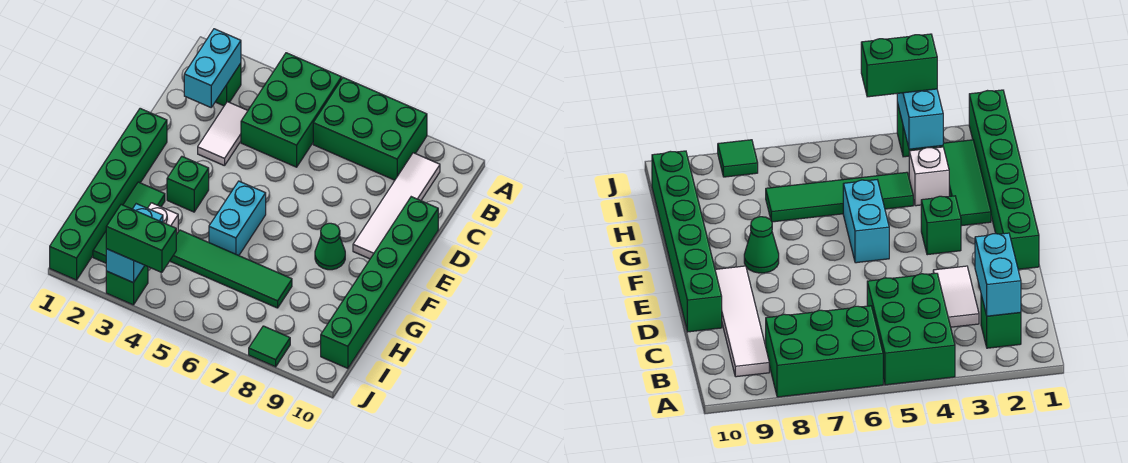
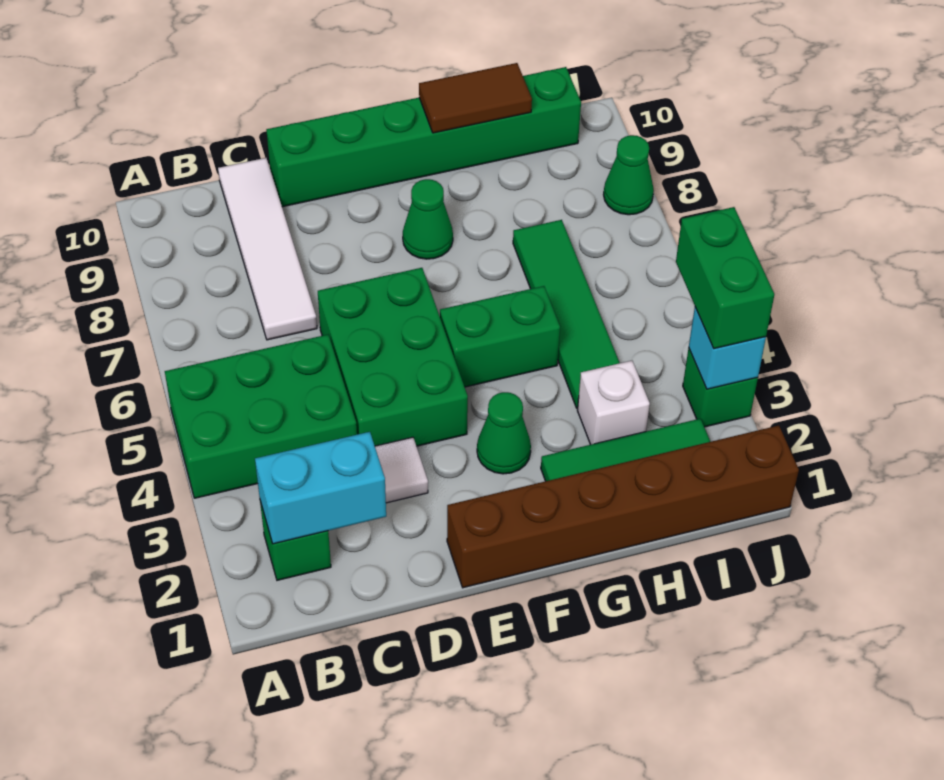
green brick A6:B8 level 1 -> green brick D4:E6 level 1
white tile B9:E9 level 1 -> white tile C7:C10 level 1
green brick E1:J1 level 1 -> brown brick E1:J1 level 1
green brick F3 level 1 -> green cone F3 level 1
cyan brick F5:G5 level 1 -> green brick F5:G5 level 1
none -> brown tile G10:H10 level 2
cyan brick I3:J3 level 2 -> cyan brick J3 level 2
green tile J8 level 1 -> green cone J8 level 1

